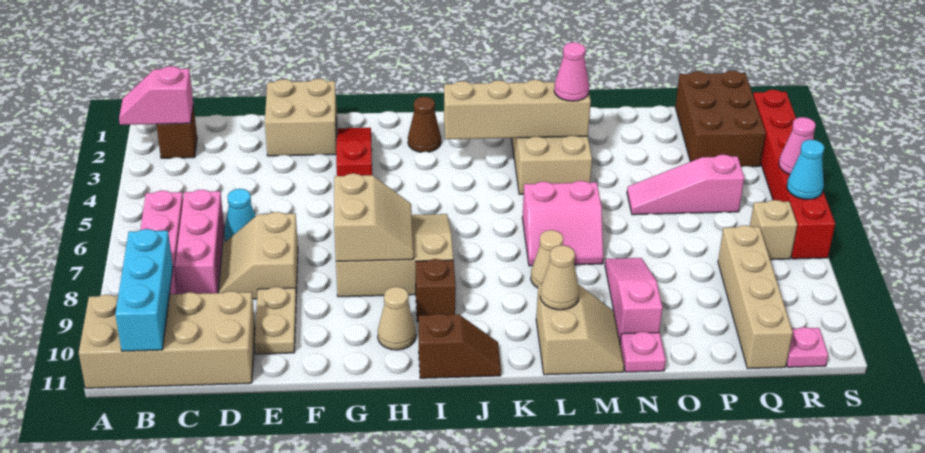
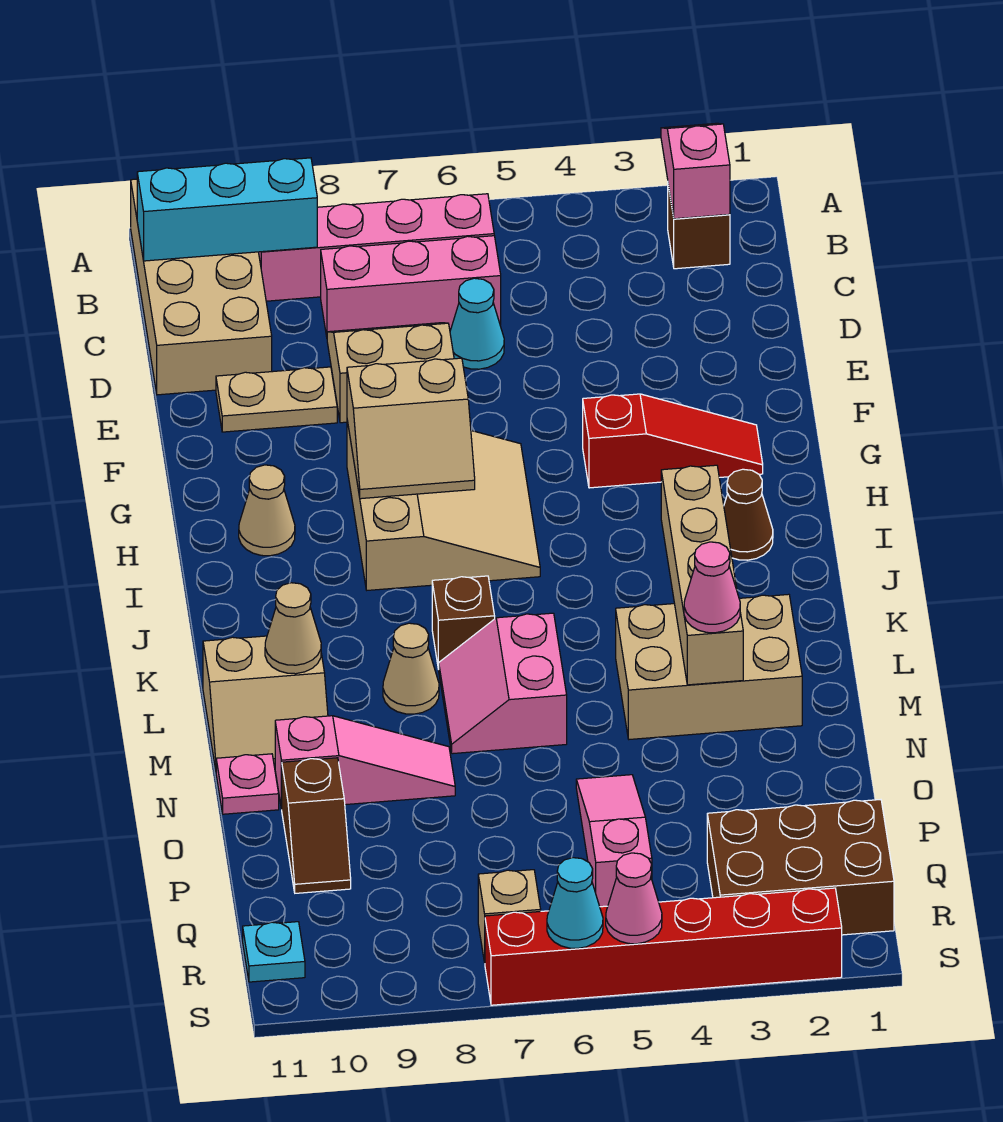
tan brick E1:F2 level 1 -> none
brown brick I9 level 1 -> brown brick K7 level 1
brown slope I11:J11 level 1 top I -> brown slope O10:P10 level 1 top O
tan brick Q8:Q11 level 1 -> none
pink plate R11 level 1 -> cyan plate R11 level 1

